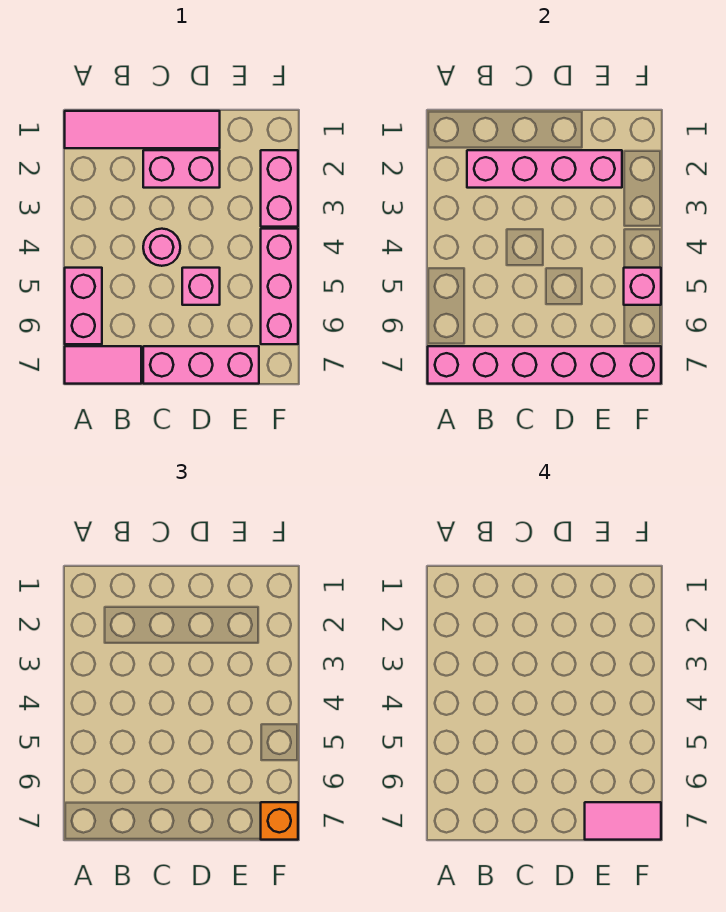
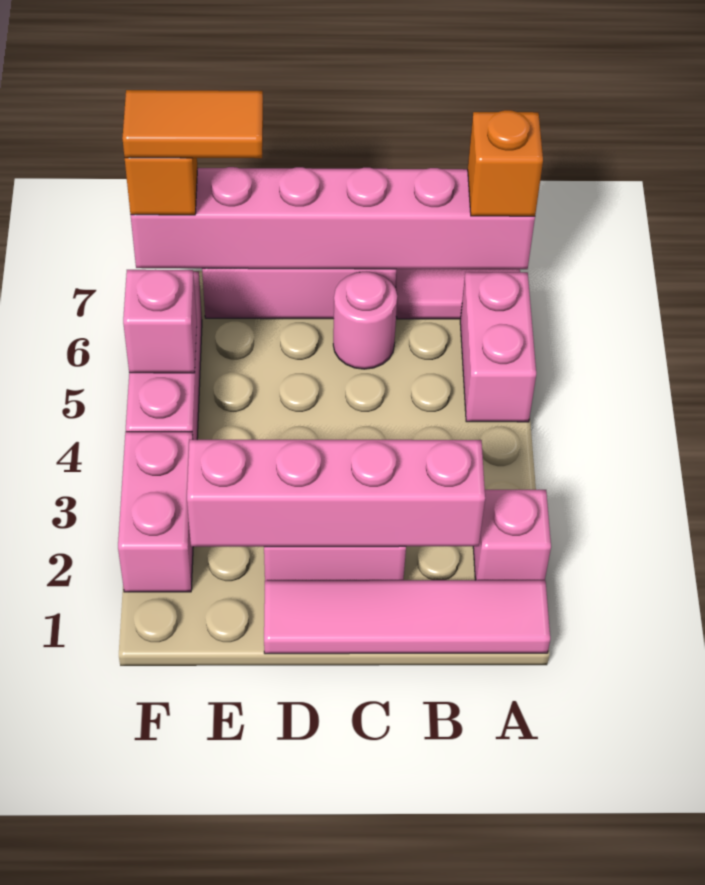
none -> orange brick A7 level 3
pink round brick C4 level 1 -> pink round brick C6 level 1
pink brick D5 level 1 -> pink brick A2 level 1
pink tile E7:F7 level 4 -> orange tile E7:F7 level 4

